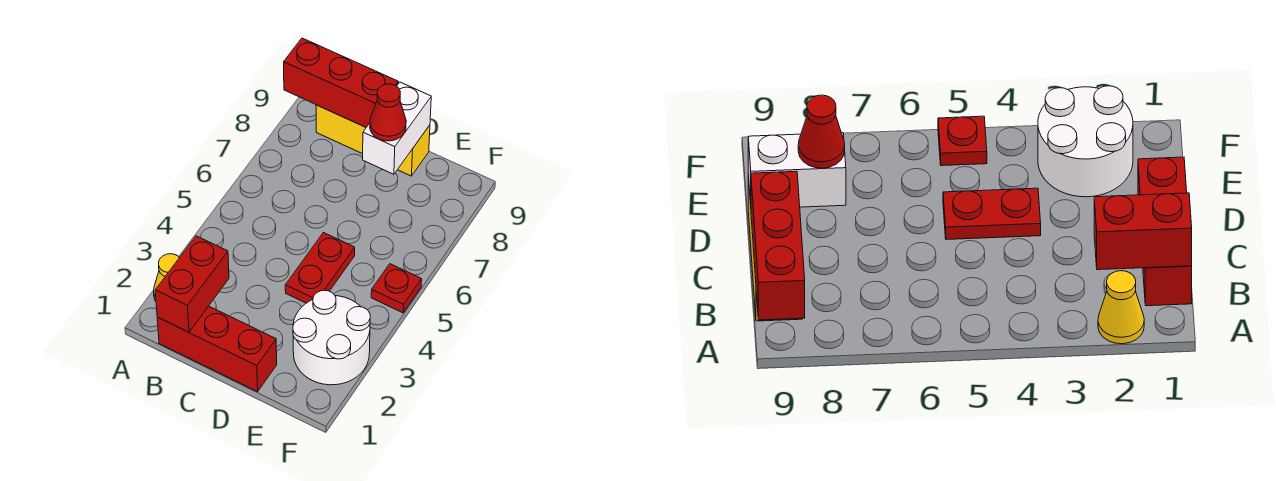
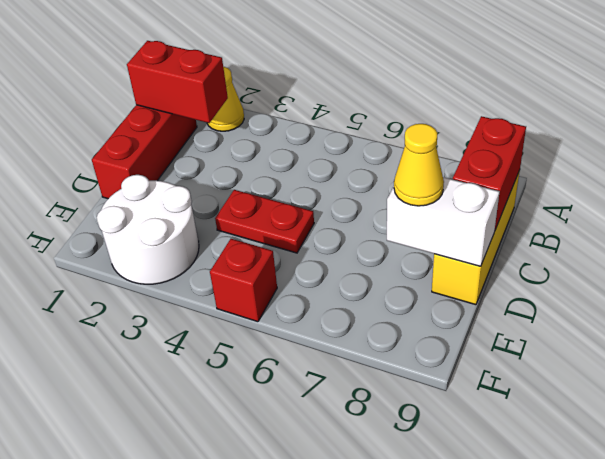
red brick A9:C9 level 2 -> red brick B9:C9 level 2
red cone D8 level 3 -> yellow cone D8 level 3
red plate F5 level 1 -> red brick F5 level 1

